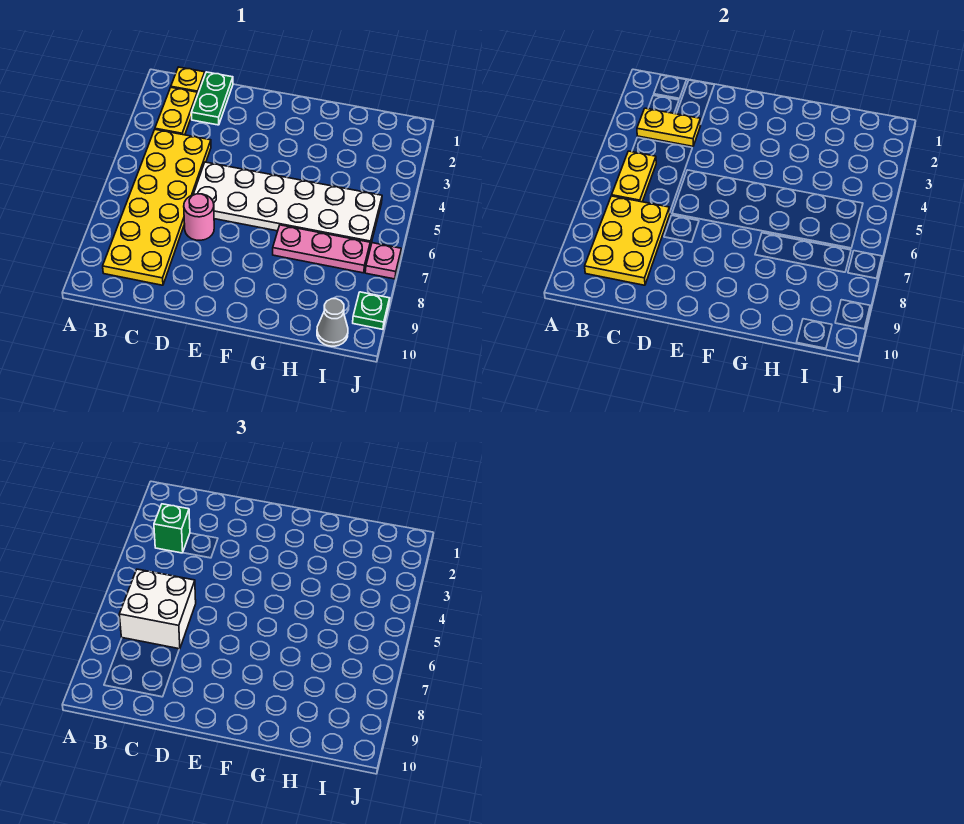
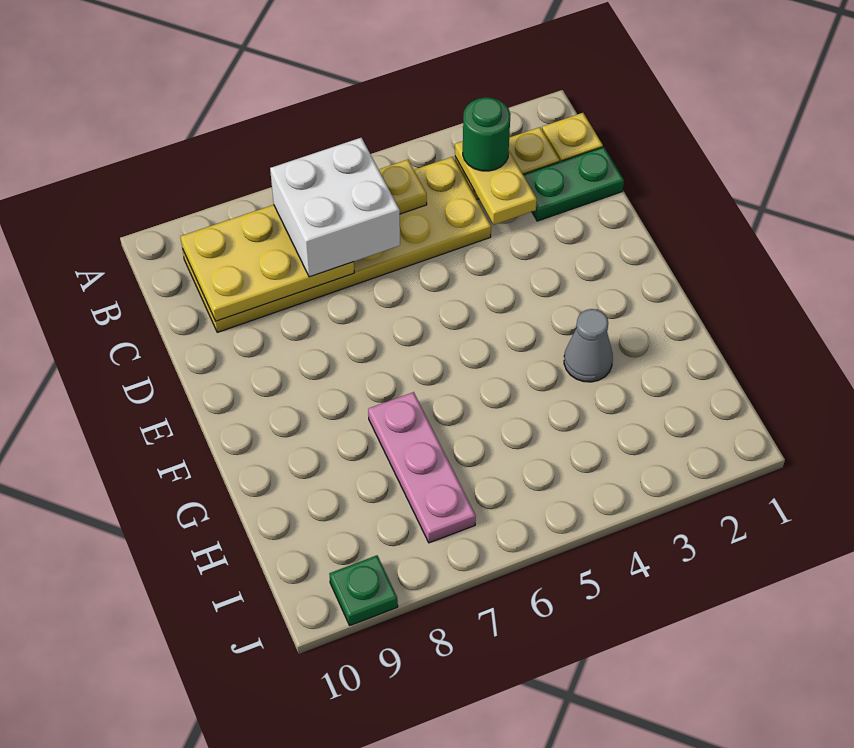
green brick B3 level 3 -> green round brick B3 level 3
white plate D5:I6 level 1 -> none
pink round brick D7 level 1 -> none
grey cone I10 level 1 -> grey cone G3 level 1
pink plate J7 level 1 -> none

